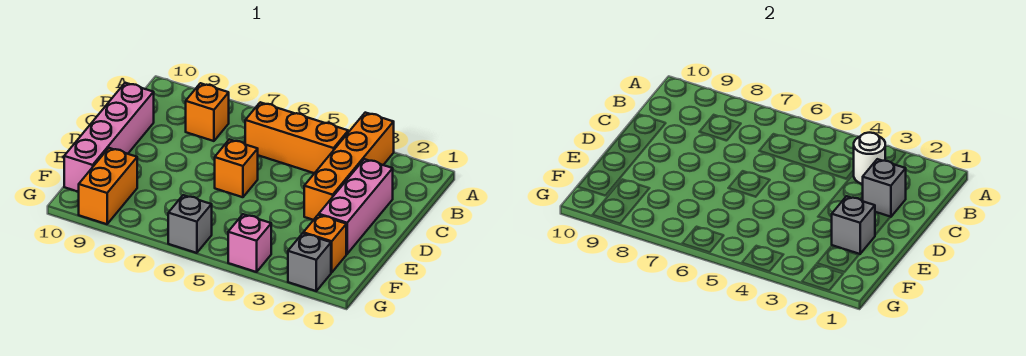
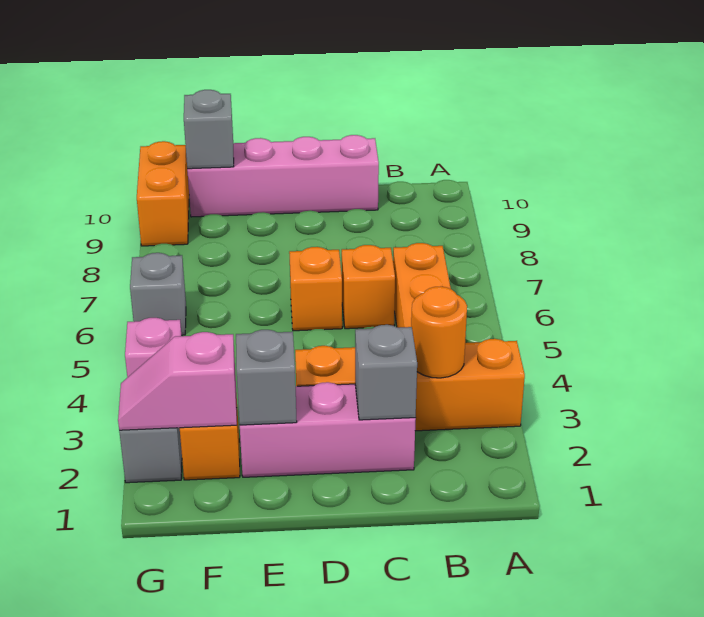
white round brick B3 level 2 -> orange round brick B3 level 2
orange brick B8 level 1 -> orange brick C6 level 1
none -> pink slope F2:G2 level 2 top F
orange brick F9:G9 level 1 -> orange brick G9:G10 level 1
none -> grey brick F10 level 2

